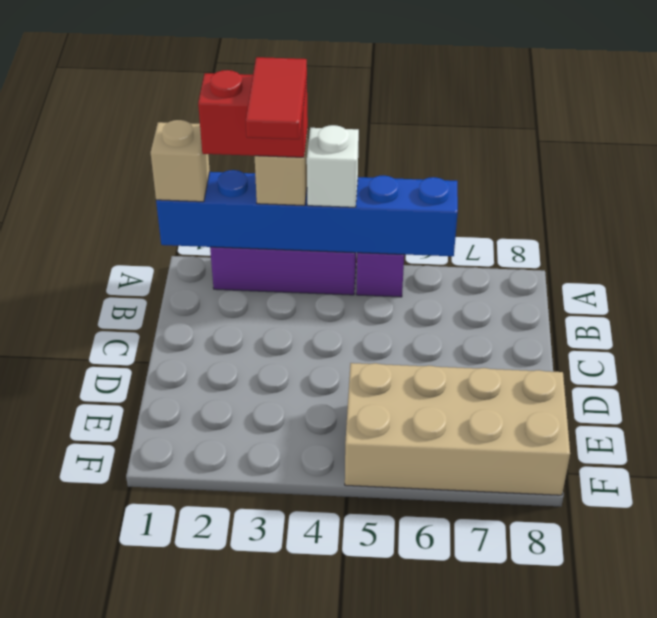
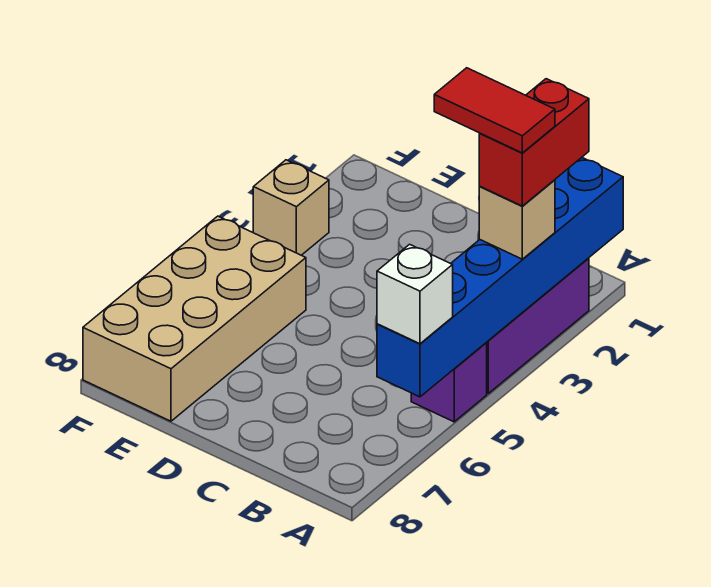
tan brick A1 level 3 -> tan brick F3 level 1
white brick A4 level 3 -> white brick A6 level 3

